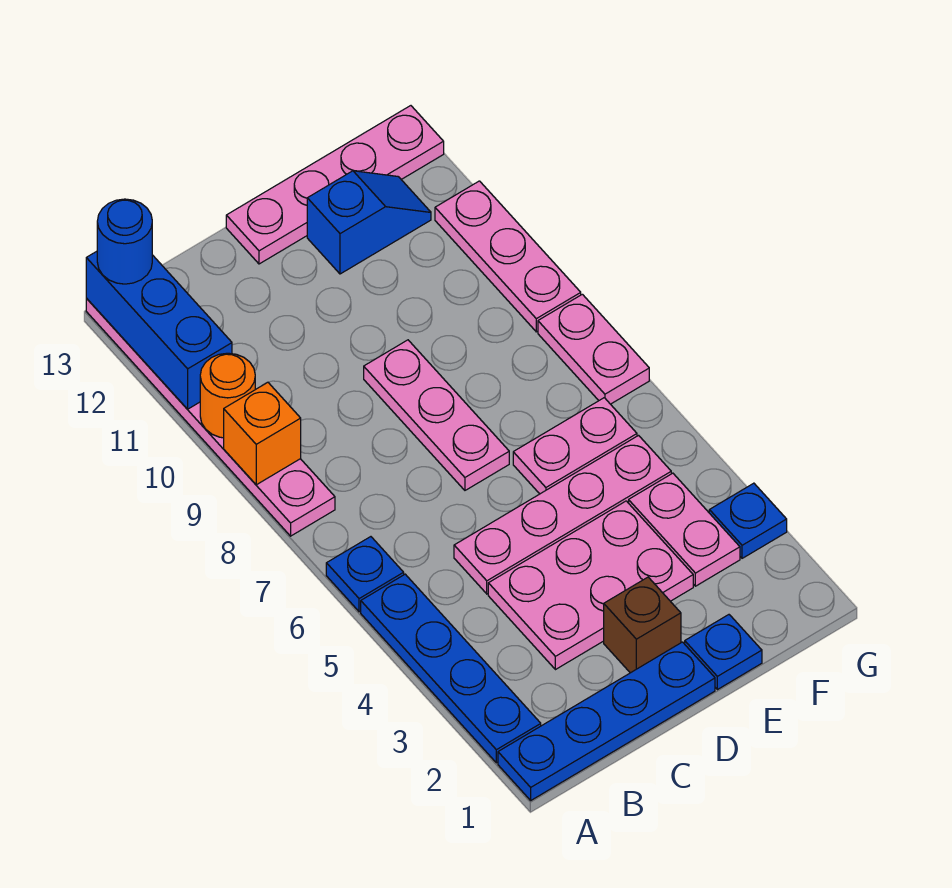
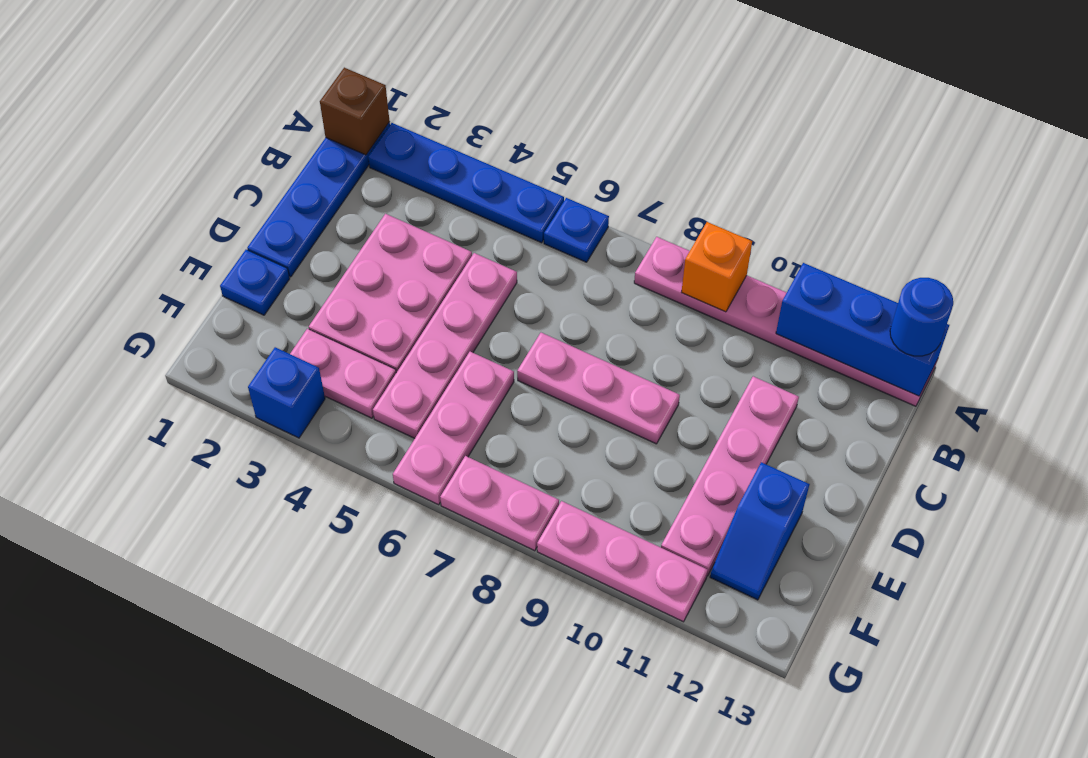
orange round brick A10 level 2 -> none
brown brick D2 level 1 -> brown brick A1 level 2
pink plate D13:G13 level 1 -> pink plate C11:F11 level 1
pink plate E6:F6 level 1 -> pink plate E6:G6 level 1
blue plate G3 level 1 -> blue brick G3 level 1

